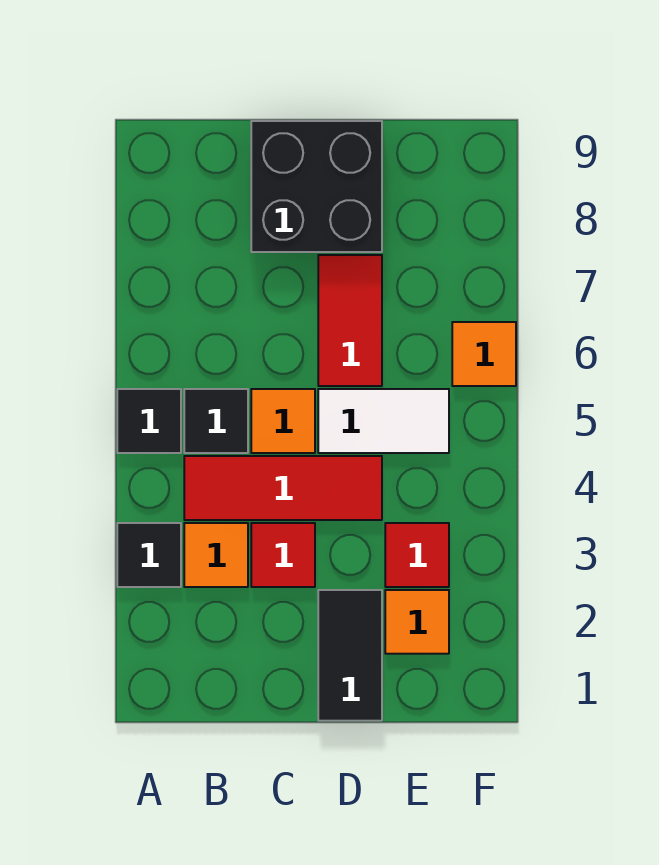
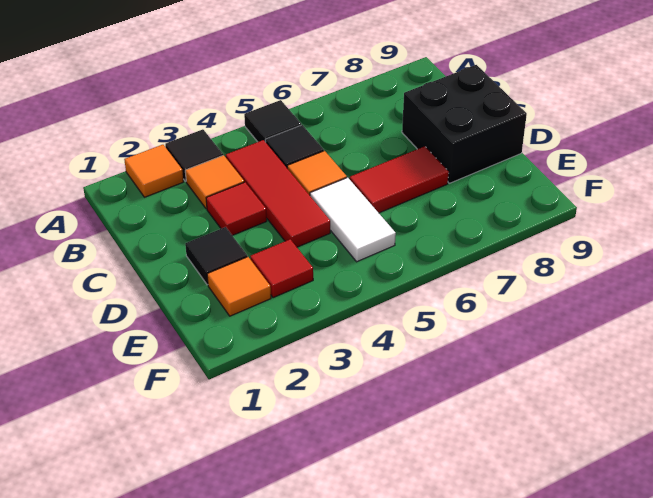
black tile D1:D2 level 1 -> black tile D2 level 1
orange tile F6 level 1 -> orange tile A2 level 1

